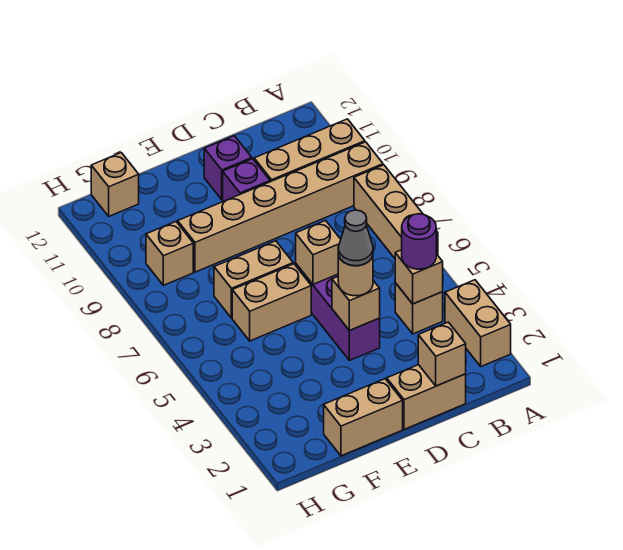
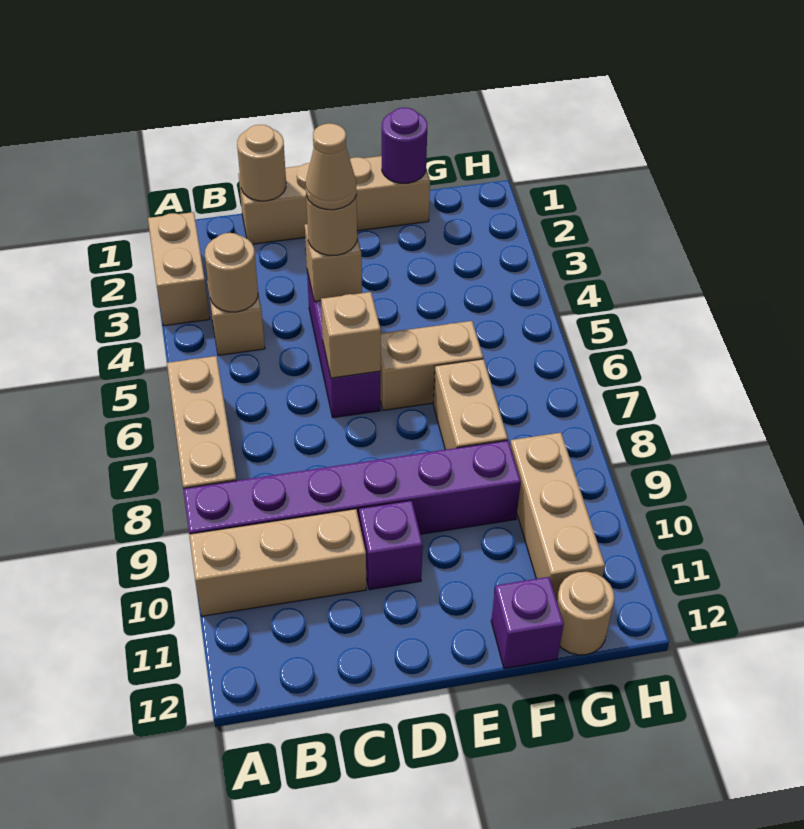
tan brick A9:F9 level 1 -> purple brick A9:F9 level 1
tan brick B4 level 2 -> tan round brick B4 level 2
purple round brick B4 level 3 -> purple round brick F1 level 2
tan brick C1 level 2 -> tan round brick C1 level 2
grey cone D4 level 4 -> tan cone D4 level 4
purple brick D11 level 1 -> purple brick F12 level 1
tan brick E7:F7 level 1 -> tan brick F7:F8 level 1
tan brick G9 level 1 -> tan brick G9:G11 level 1
tan brick G12 level 1 -> tan round brick G12 level 1

